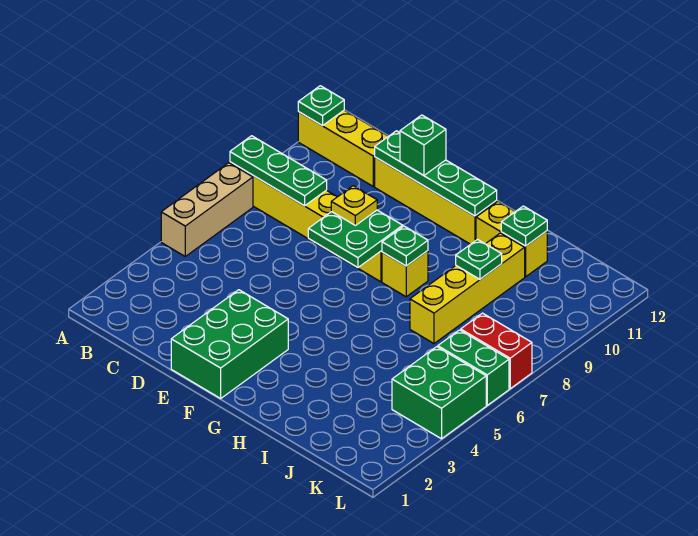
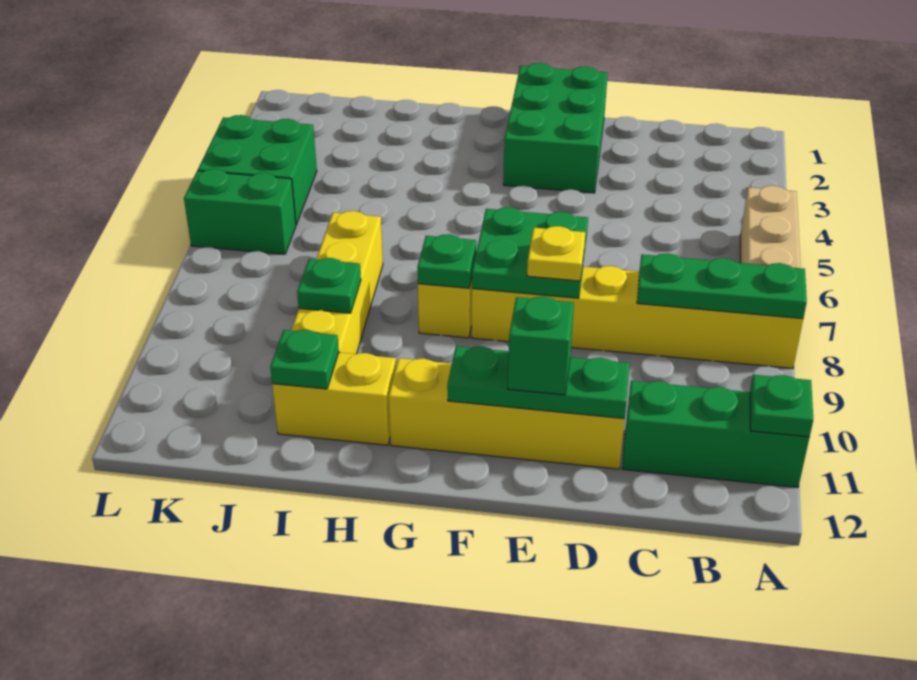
yellow brick A11:C11 level 1 -> green brick A11:C11 level 1
green plate D11:G11 level 2 -> green plate D11:F11 level 2
red brick K7:L7 level 1 -> none

